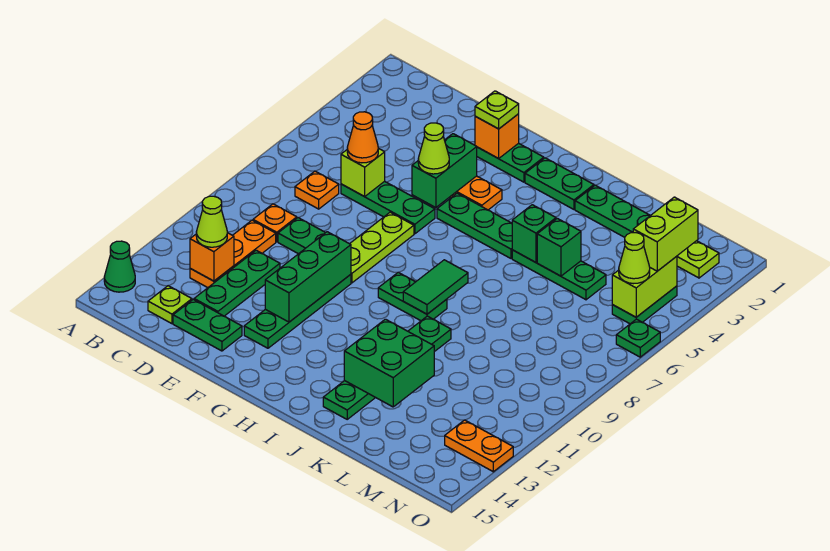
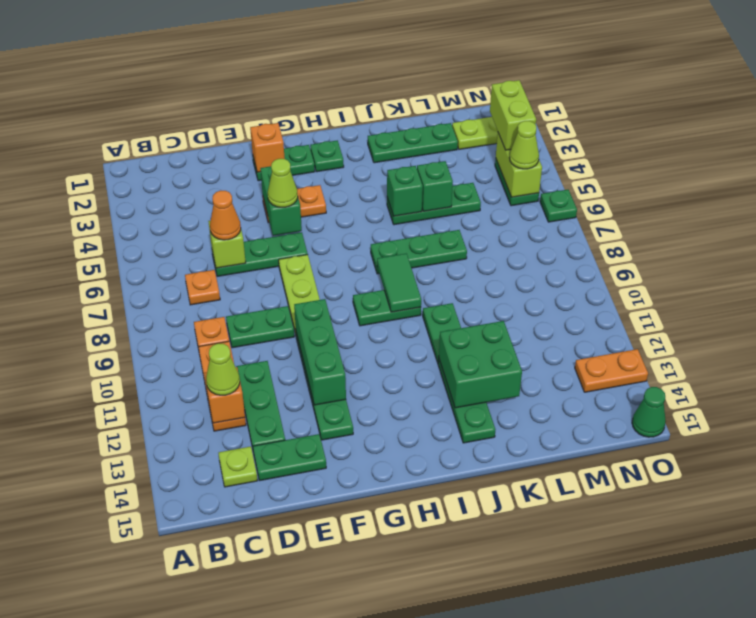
green cone A14 level 1 -> green cone O15 level 1
lime plate F2 level 3 -> none
green plate G5:I5 level 1 -> green plate I7:K7 level 1
green plate H2:I2 level 1 -> green plate H2 level 1

